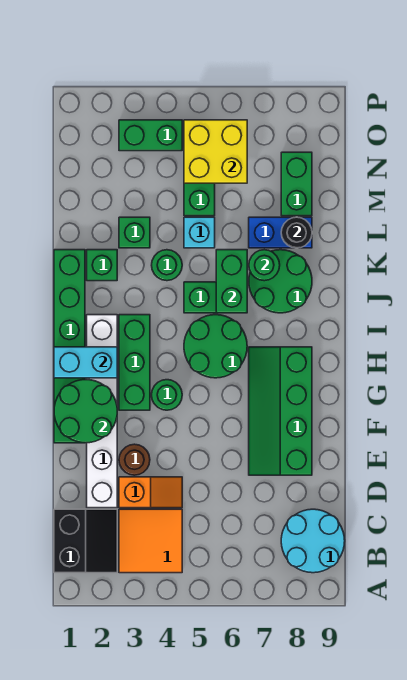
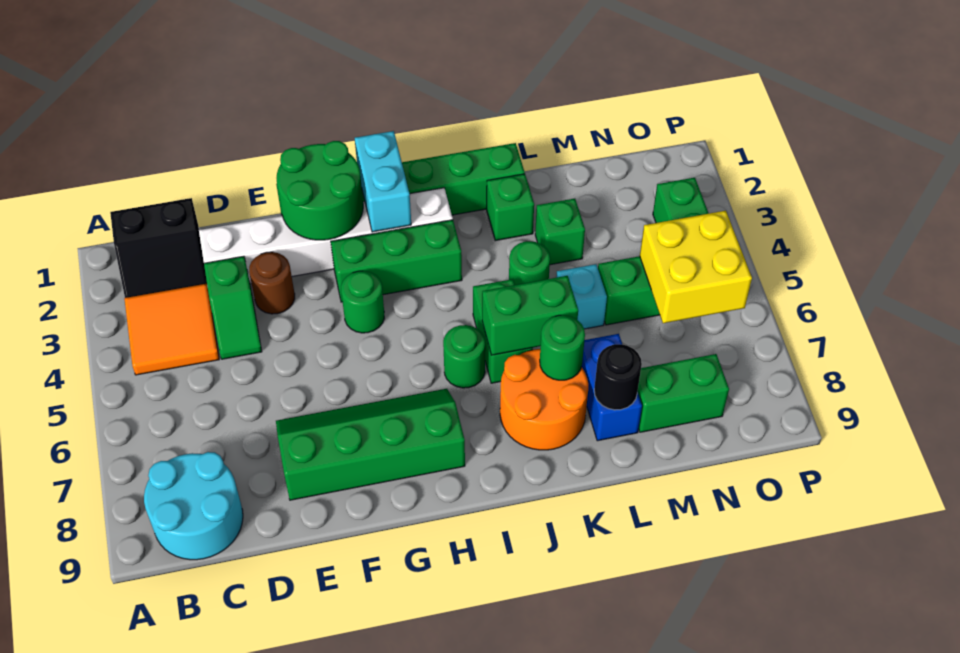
orange slope D3:D4 level 1 top 3 -> green slope D3:D4 level 1 top 3
green round brick H5:I6 level 1 -> green round brick I6 level 1
green round brick J7:K8 level 1 -> orange round brick J7:K8 level 1

